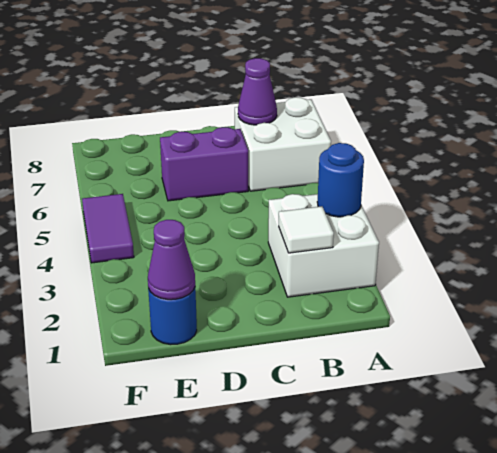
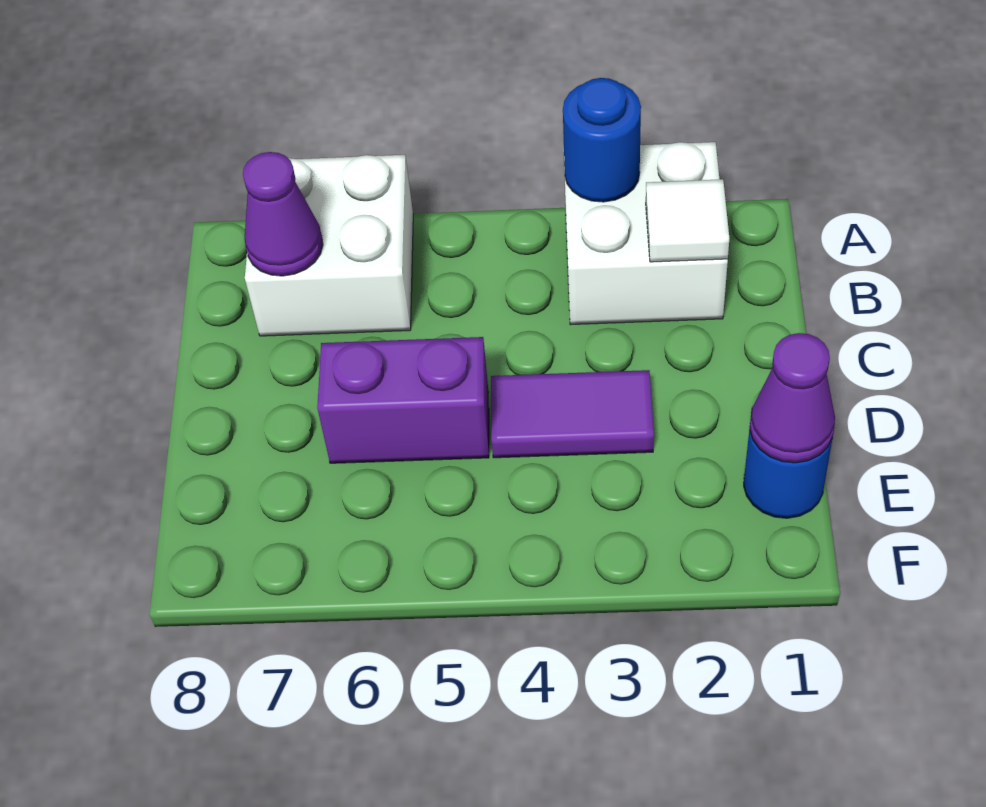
purple brick C6:D6 level 1 -> purple brick D5:D6 level 1
purple tile F4:F5 level 1 -> purple tile D3:D4 level 1

